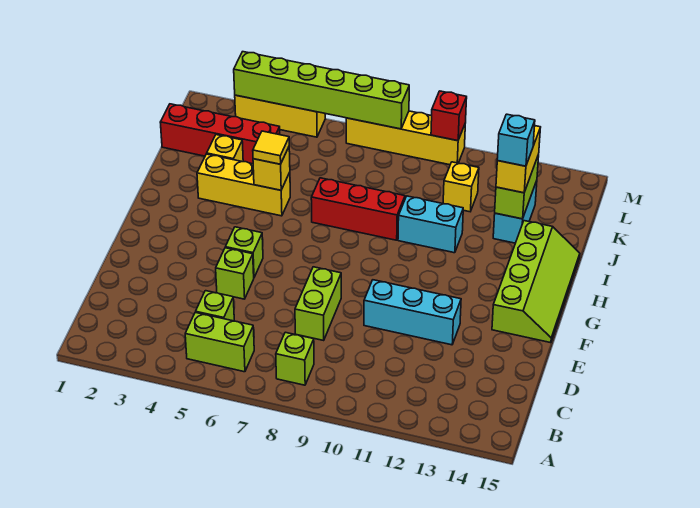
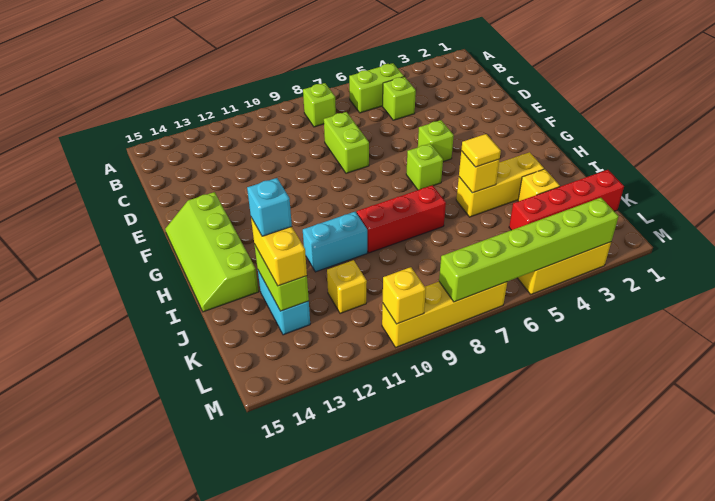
lime brick E5 level 1 -> lime brick G6 level 1
cyan brick E10:E12 level 1 -> none
red brick M10 level 2 -> yellow brick M10 level 2

